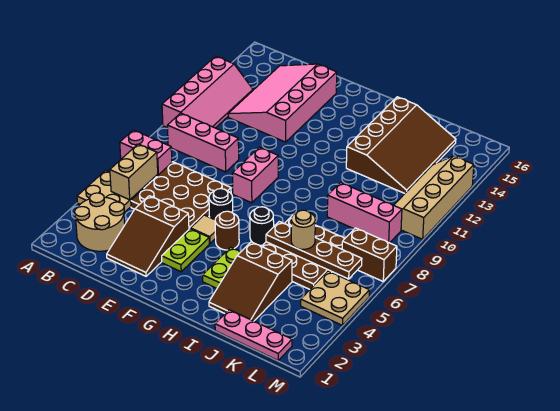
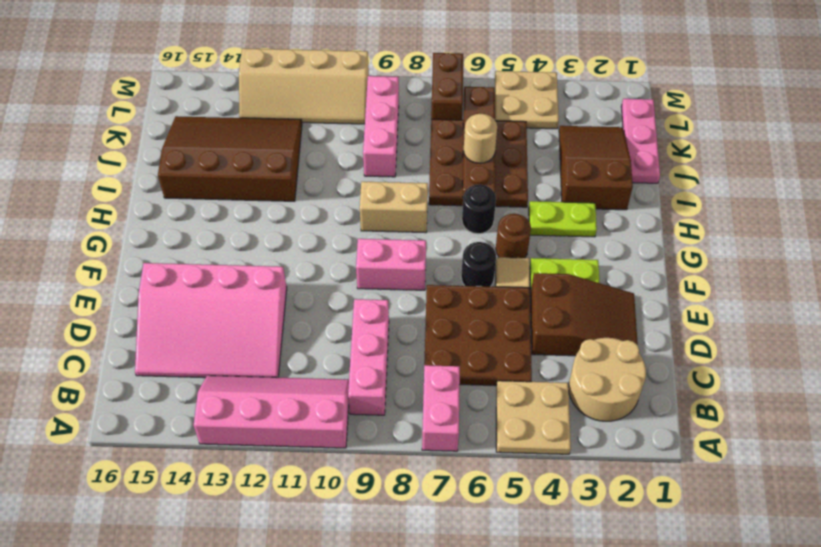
tan brick B5:B6 level 2 -> tan brick H8:H9 level 1
brown slope I2:J4 level 1 top 4 -> brown slope I2:K3 level 1 top I

